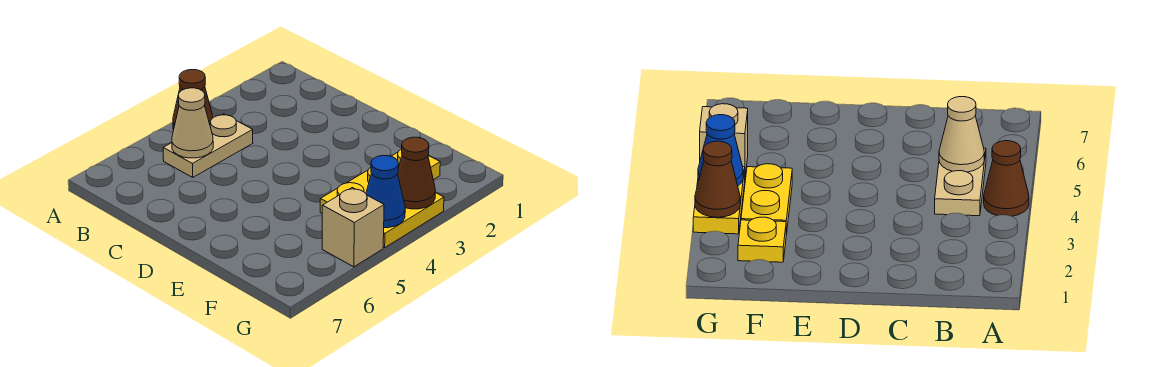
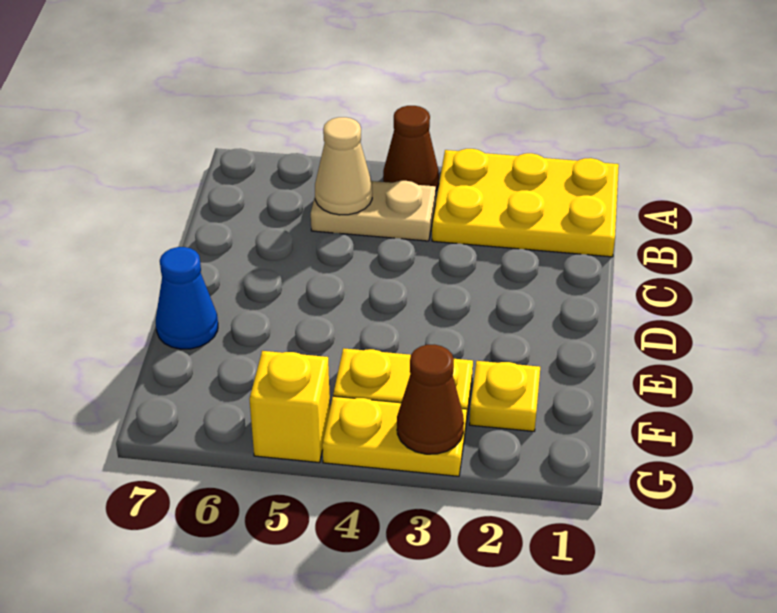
none -> yellow plate A1:B3 level 1
blue cone G4 level 2 -> blue cone E7 level 1
tan brick G5 level 1 -> yellow brick G5 level 1

